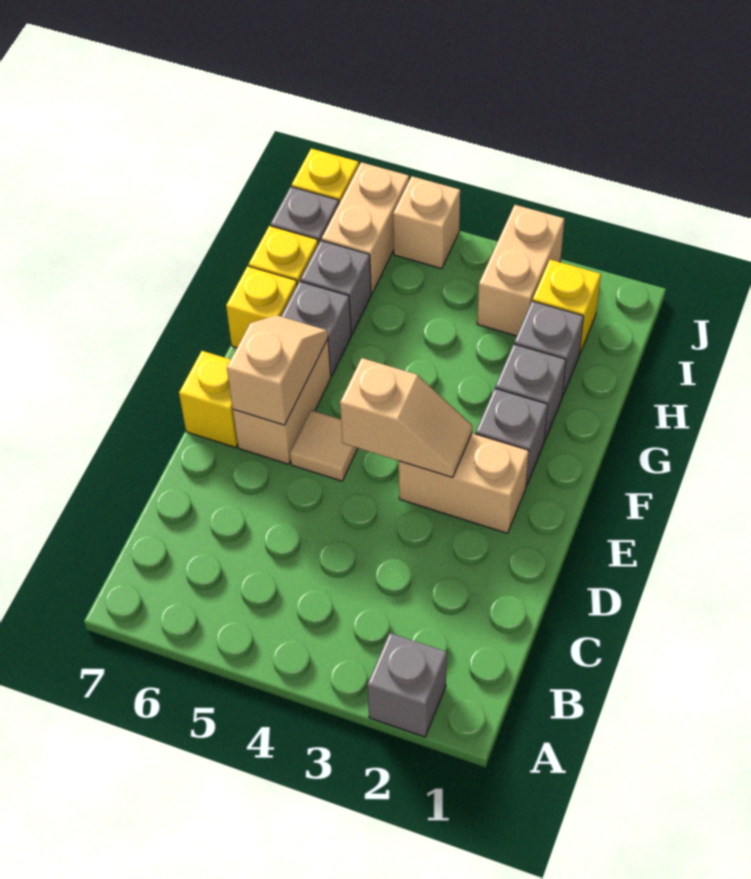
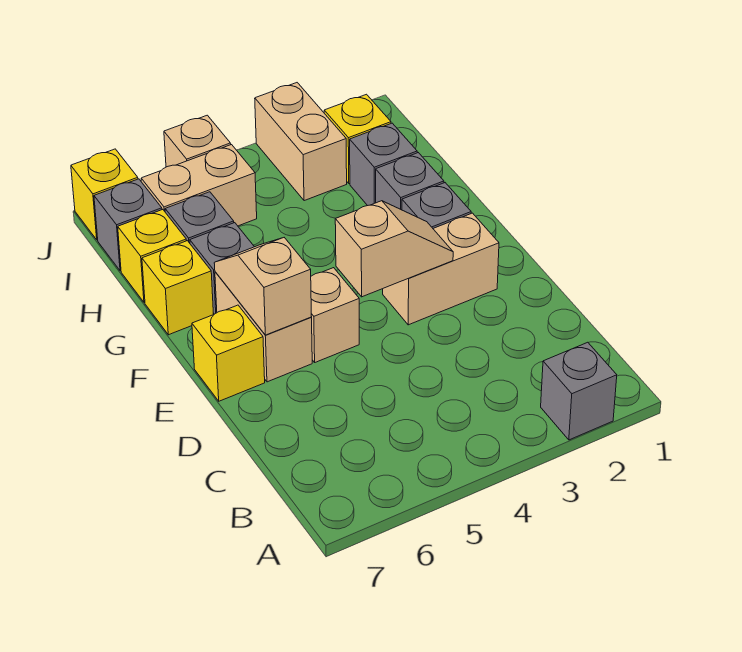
tan tile E5 level 1 -> tan brick E5 level 1
tan brick I6:J6 level 1 -> tan brick I5:I6 level 1

